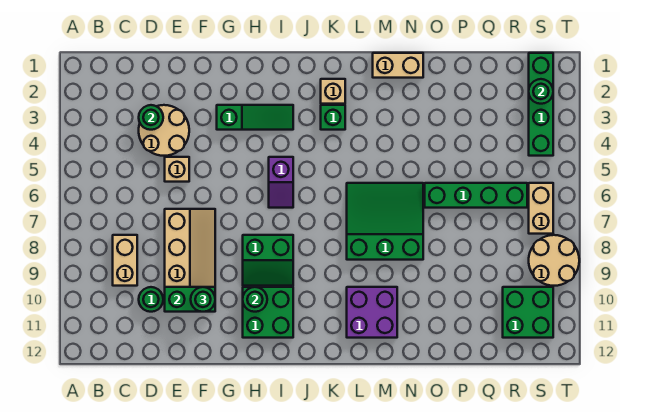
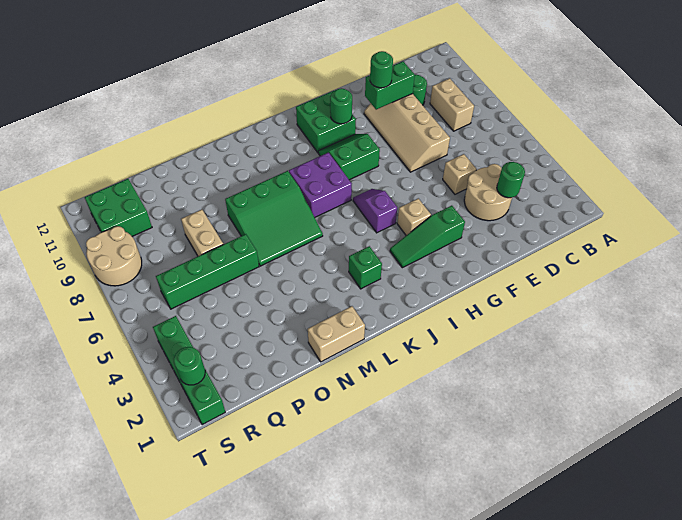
tan brick K2 level 1 -> tan brick H4 level 1
purple brick L10:M11 level 1 -> purple brick J7:K8 level 1
tan brick S6:S7 level 1 -> tan brick P7:P8 level 1

